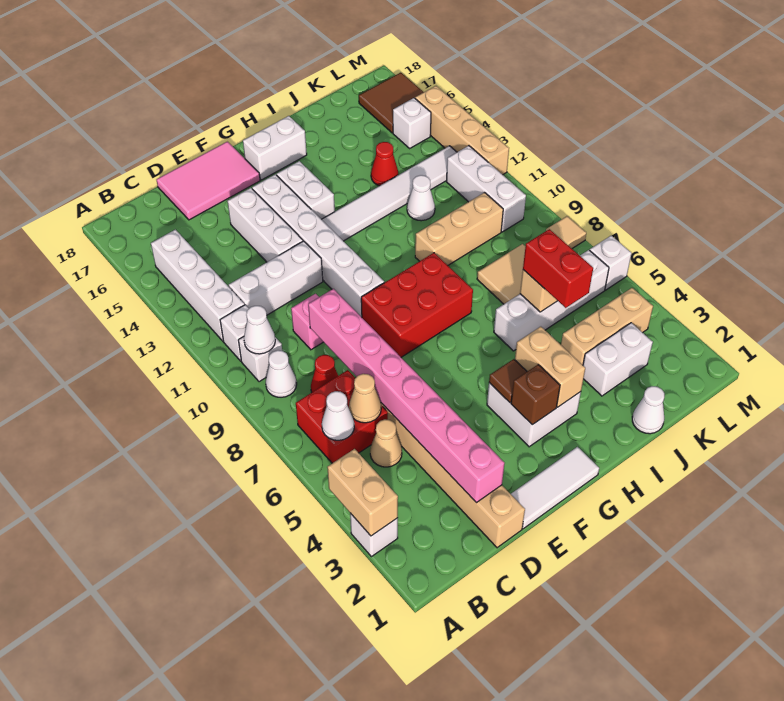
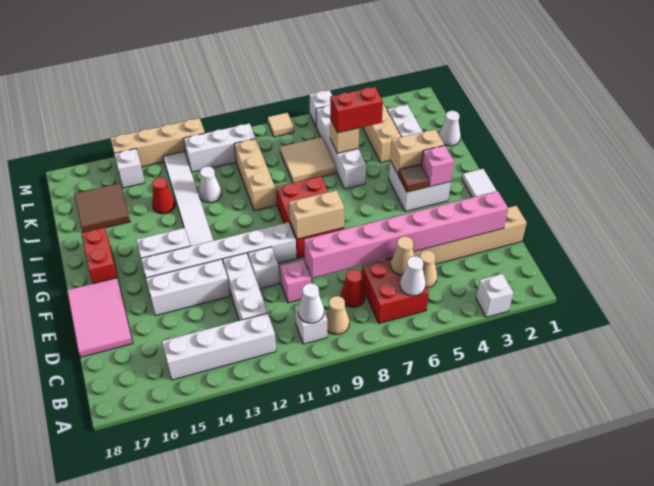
tan brick A3:A4 level 2 -> tan brick F8:F9 level 2
white cone B9 level 1 -> tan cone B9 level 1
white brick B11 level 1 -> white brick E11 level 1
brown brick G3 level 2 -> pink brick G3 level 2
white brick G17:H17 level 1 -> red brick G17:H17 level 1
brown tile L16:M17 level 1 -> brown tile J16:K17 level 1

